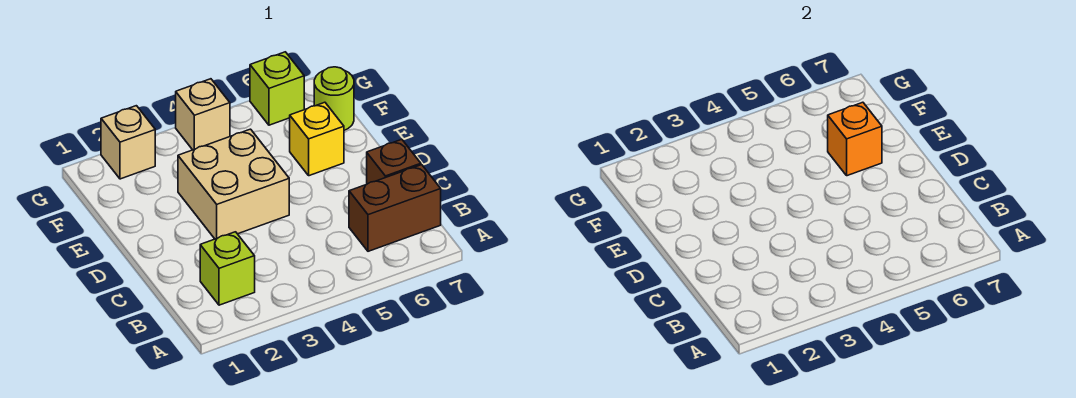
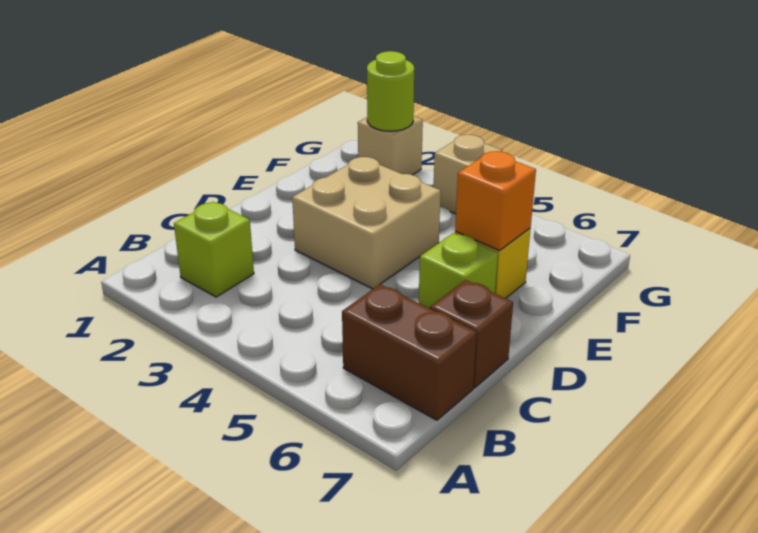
lime round brick F7 level 1 -> lime round brick G2 level 2
lime brick G6 level 1 -> lime brick D6 level 1

